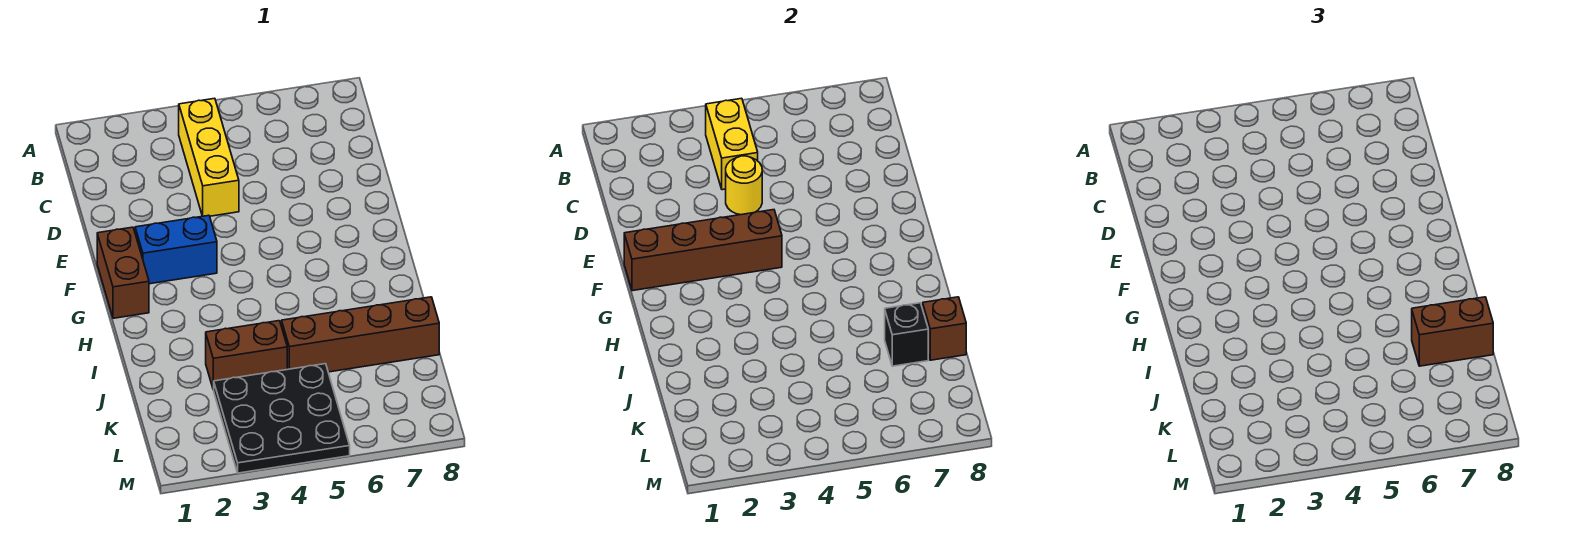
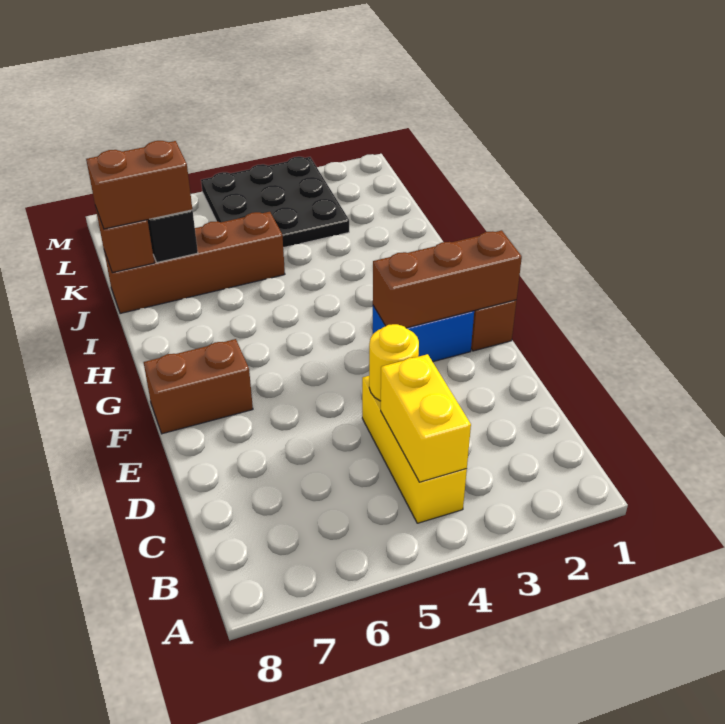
brown brick F1:F4 level 2 -> brown brick F1:F3 level 2
brown brick J3:J4 level 1 -> brown brick F7:F8 level 1

